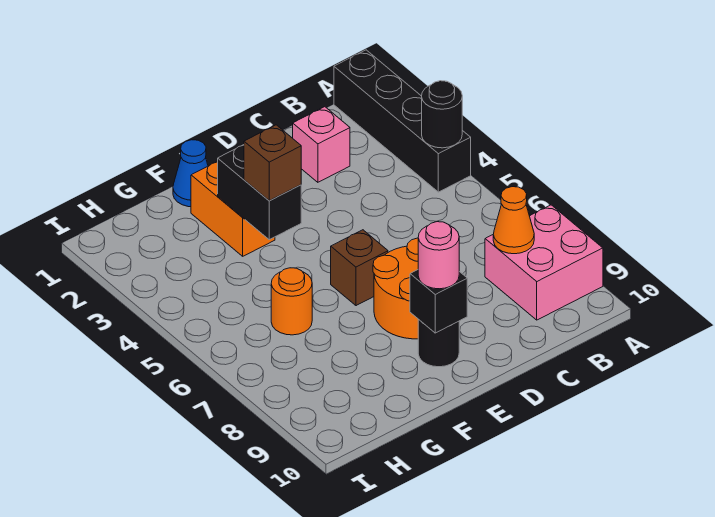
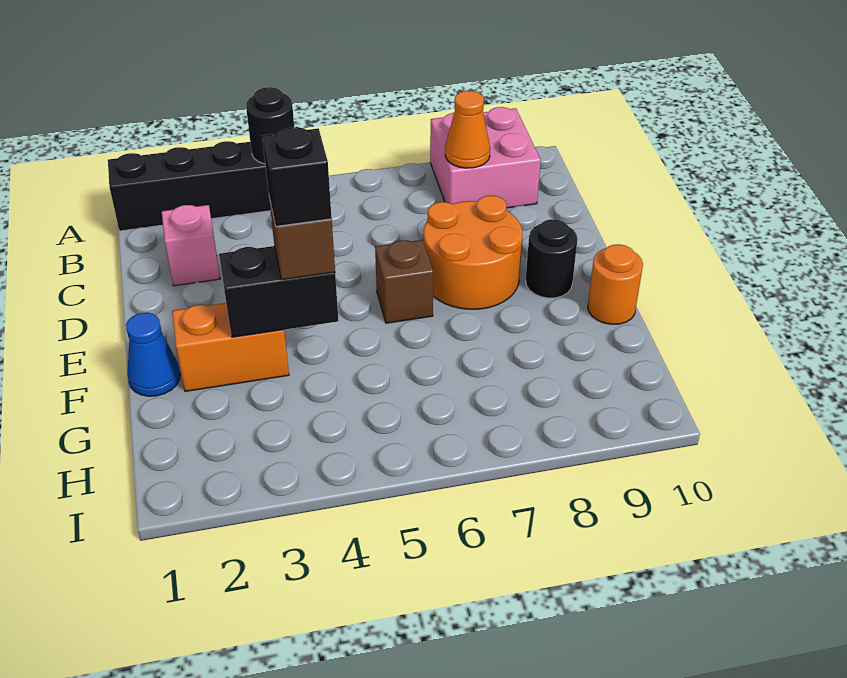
black brick E9 level 2 -> black brick F4 level 4
pink round brick E9 level 3 -> none
orange round brick G6 level 1 -> orange round brick F10 level 1

